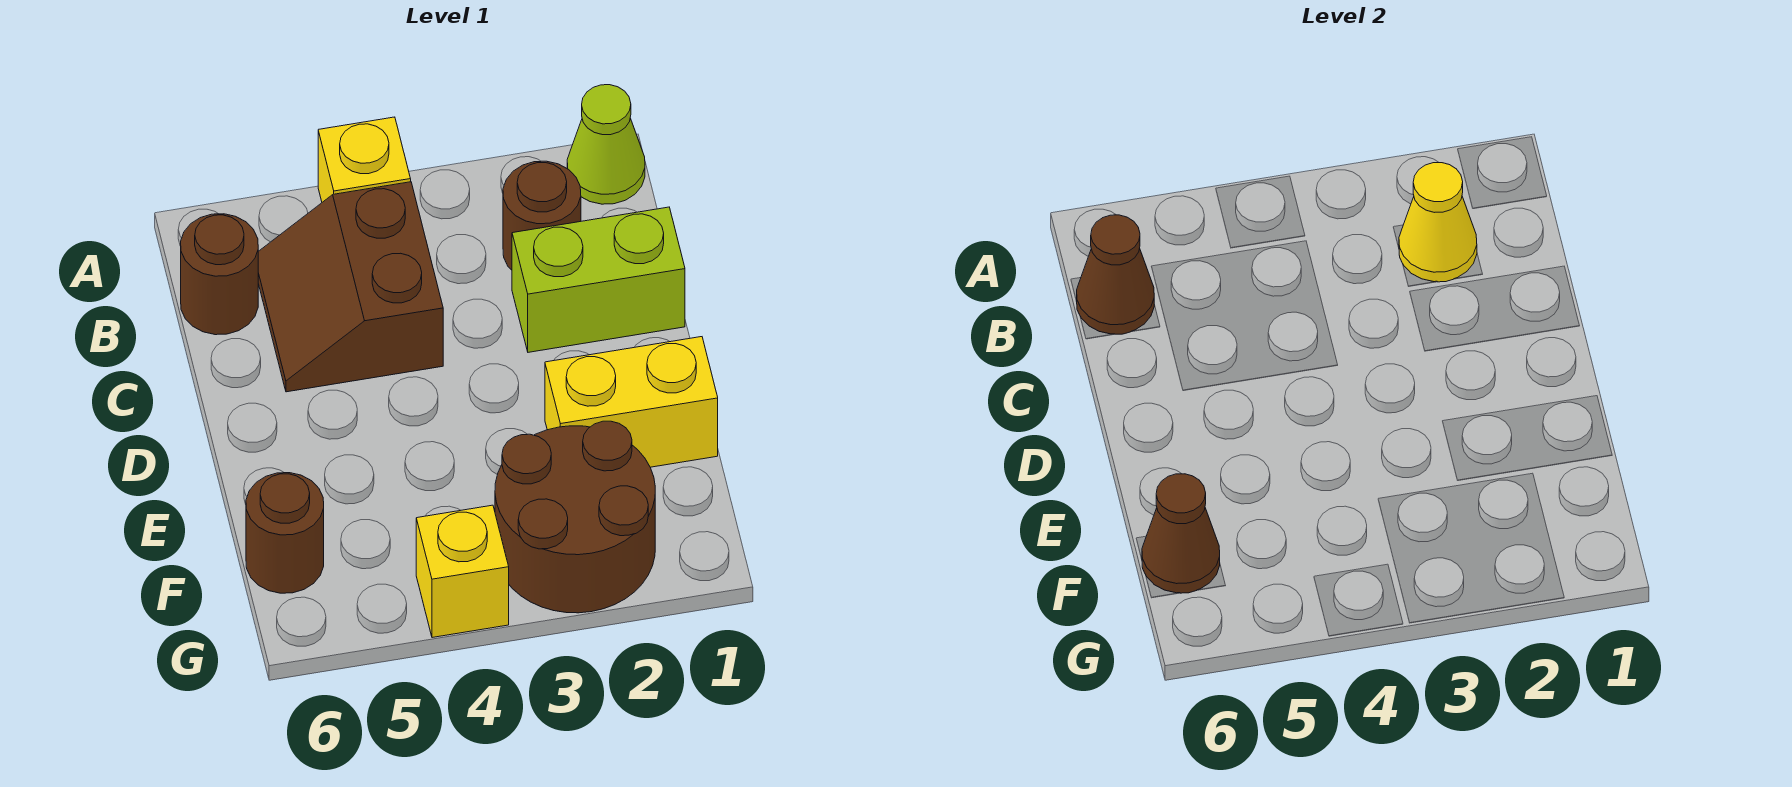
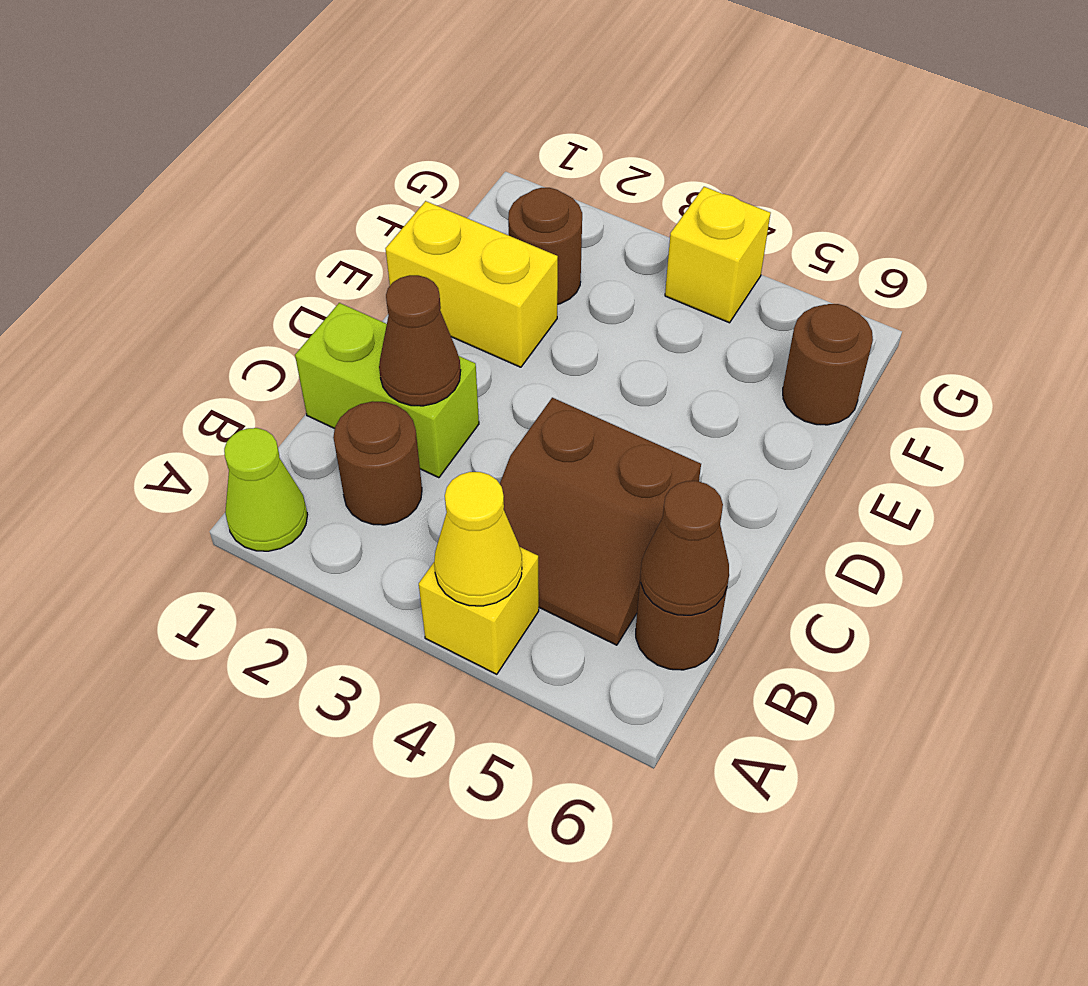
yellow cone B2 level 2 -> yellow cone A4 level 2
brown slope B4:C5 level 1 top 4 -> brown slope B4:C5 level 1 top C
brown round brick F2:G3 level 1 -> brown round brick F2 level 1
brown cone F6 level 2 -> brown cone C2 level 2

